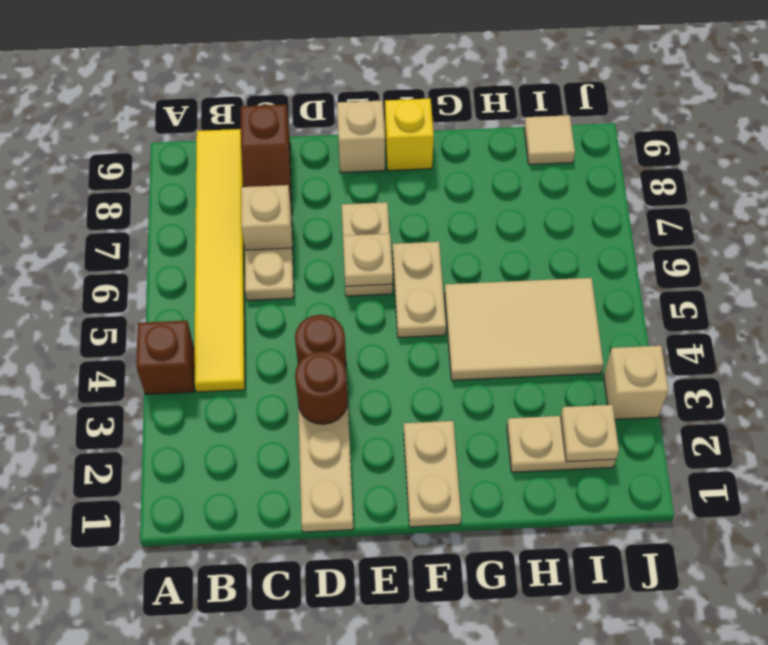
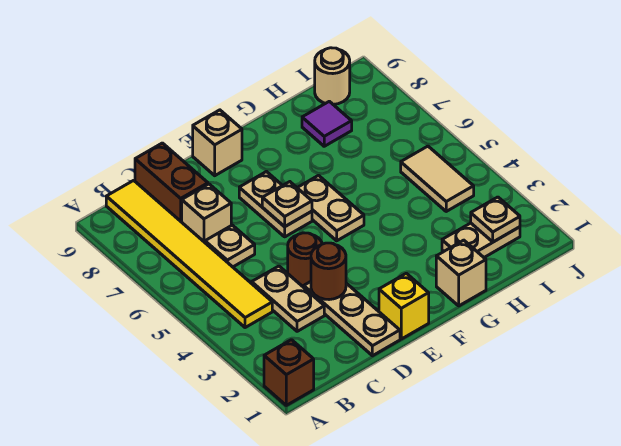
brown brick A4 level 1 -> brown brick A1 level 1
brown slope C8:C9 level 1 top 9 -> brown brick C8:C9 level 1
tan plate F1:F2 level 1 -> tan plate C3:C4 level 1
yellow brick F9 level 1 -> yellow brick E1 level 1
tan tile G4:I5 level 1 -> tan tile I4:I5 level 1
none -> purple tile H8 level 1
tan tile I9 level 1 -> tan round brick I9 level 1
tan brick J3 level 1 -> tan brick G1 level 1

